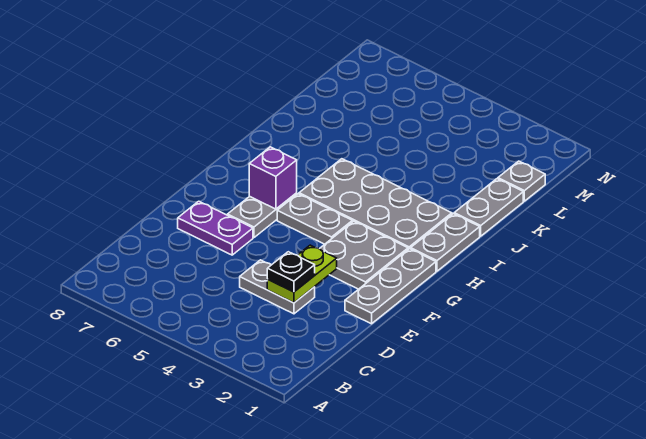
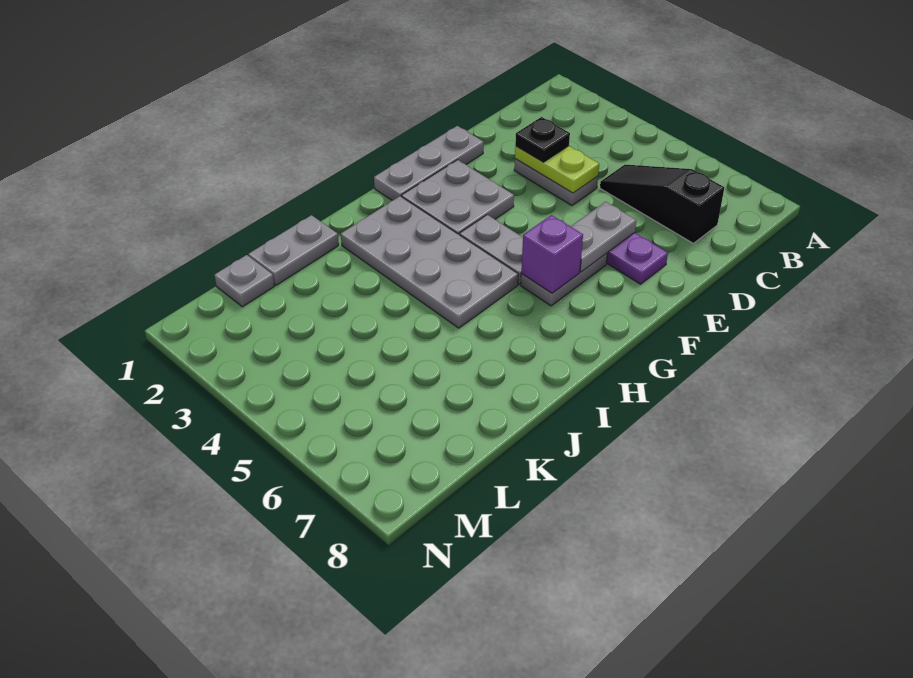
none -> black slope C5:C7 level 1 top 7
lime plate D3:E3 level 2 -> lime plate D3:D4 level 2
grey plate H1:I1 level 1 -> grey plate E6:F6 level 2

